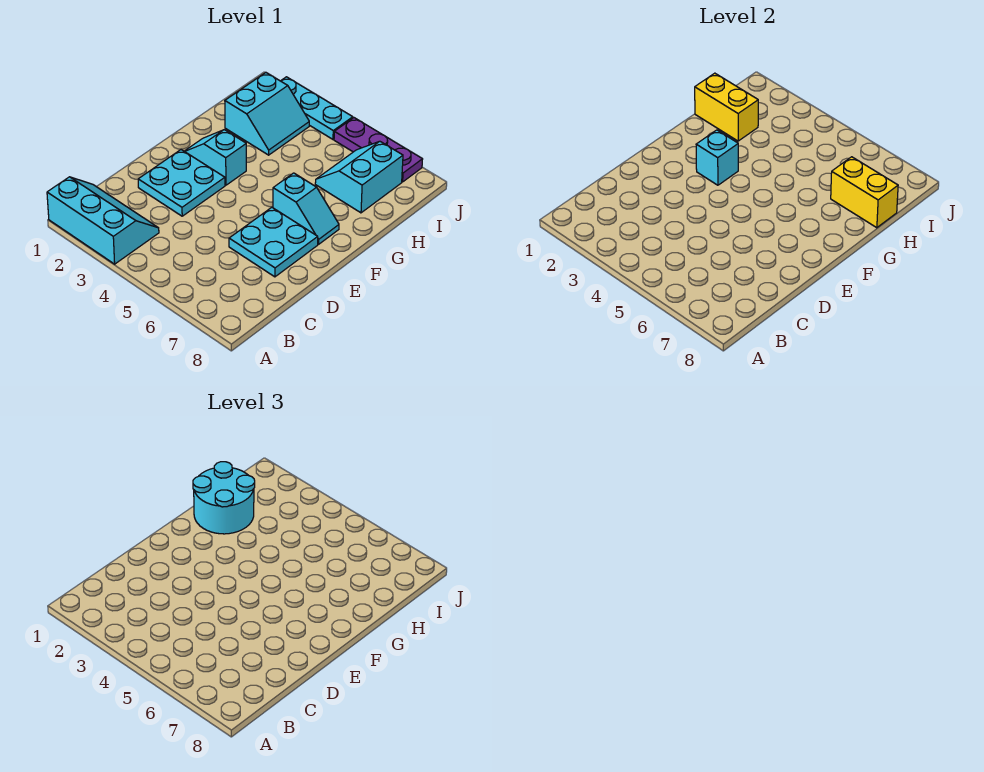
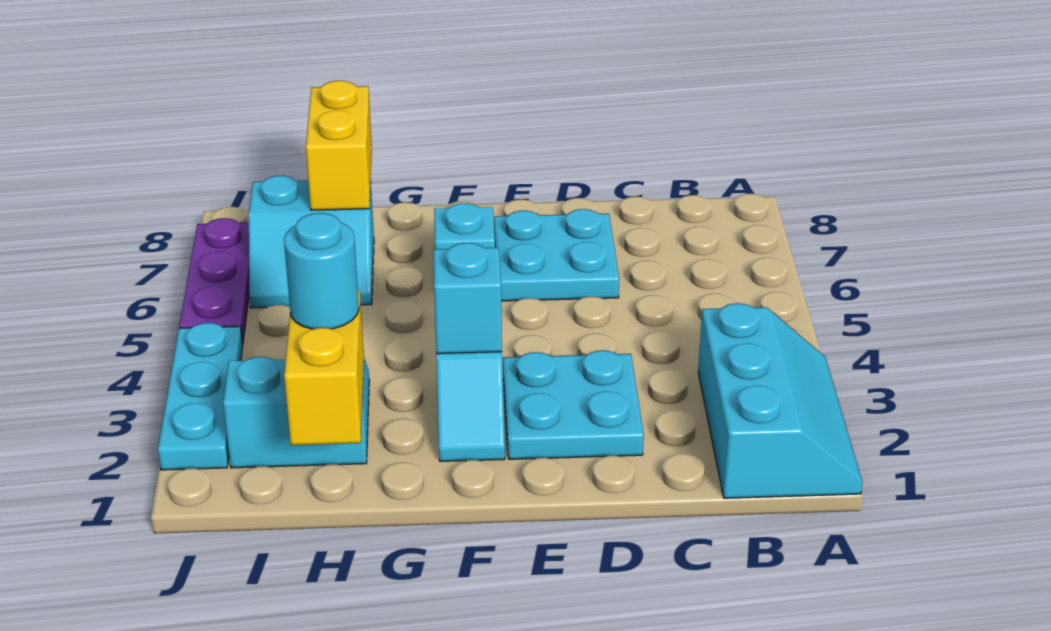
cyan slope A1:B3 level 1 top A -> cyan slope A1:B3 level 1 top B
cyan round brick G1:H2 level 3 -> cyan round brick H2 level 3

